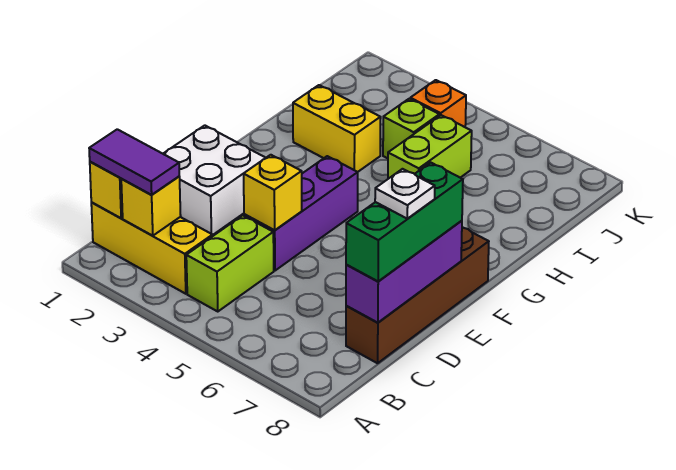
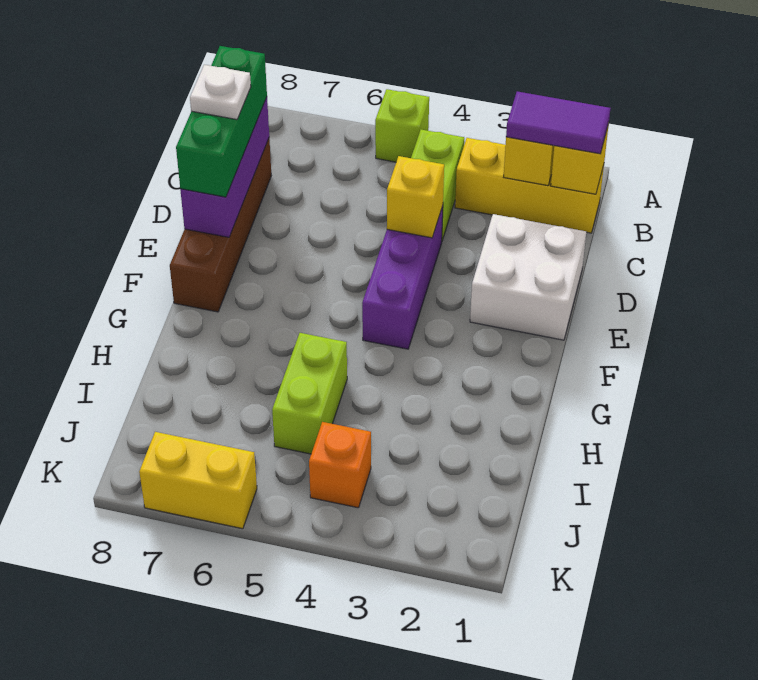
yellow brick H2:H3 level 1 -> yellow brick K6:K7 level 1
lime brick I4 level 1 -> lime brick A5 level 1

